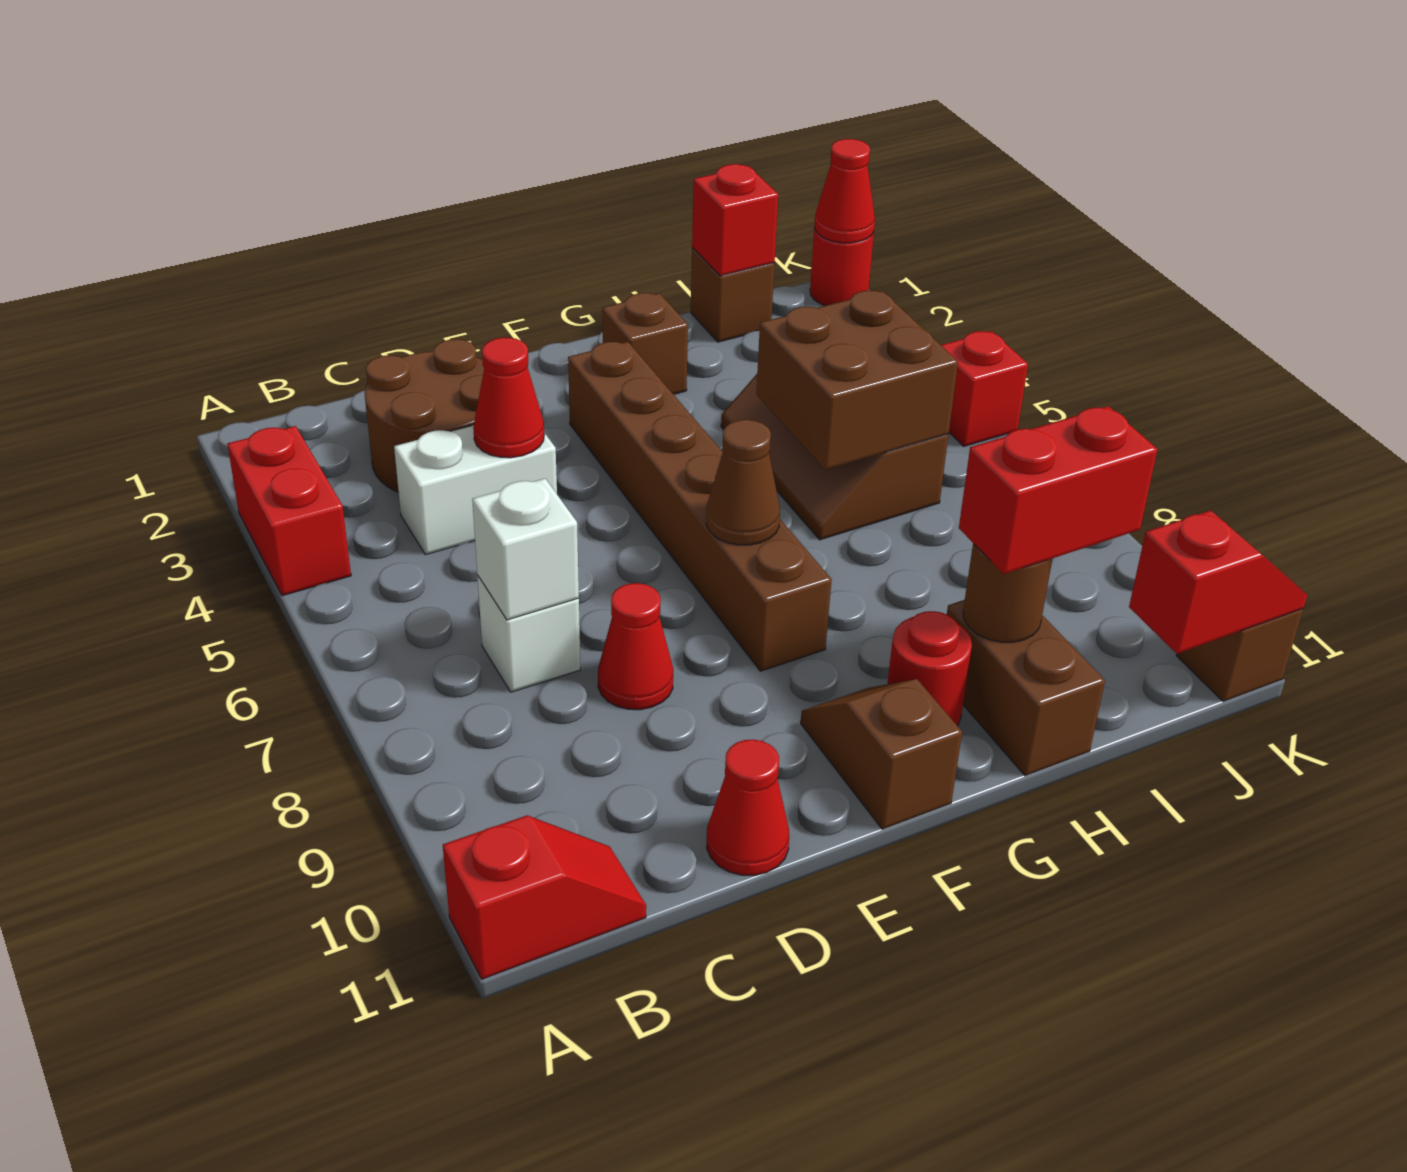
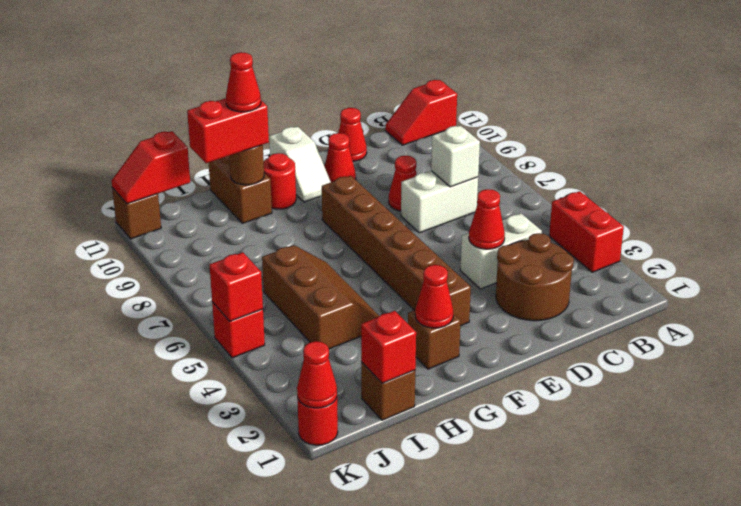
white brick C7 level 1 -> white brick C7:D7 level 1
none -> red cone E10 level 1
brown cone F7 level 2 -> none
brown slope F10:F11 level 1 top 11 -> white slope F10:F11 level 1 top 11
none -> red cone G2 level 2
brown brick H5:I6 level 2 -> none
none -> red cone H10 level 4
none -> red brick K5 level 2

